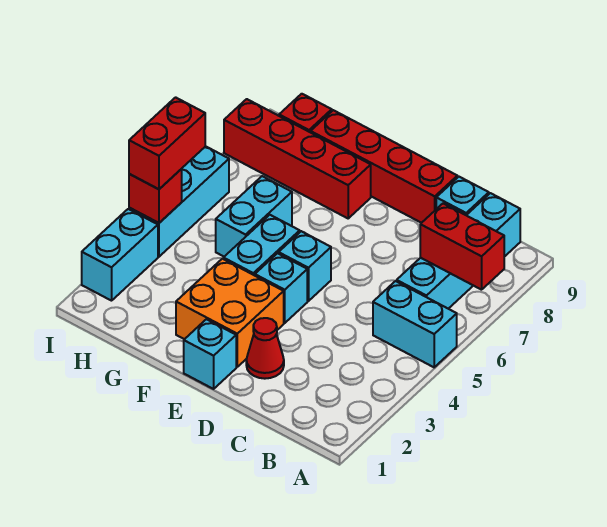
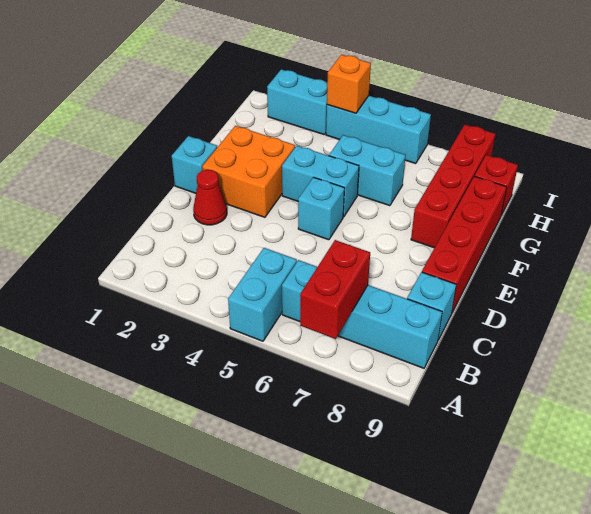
cyan brick E4 level 1 -> none
red brick I4 level 2 -> orange brick I4 level 2
red brick I4:I5 level 3 -> none

